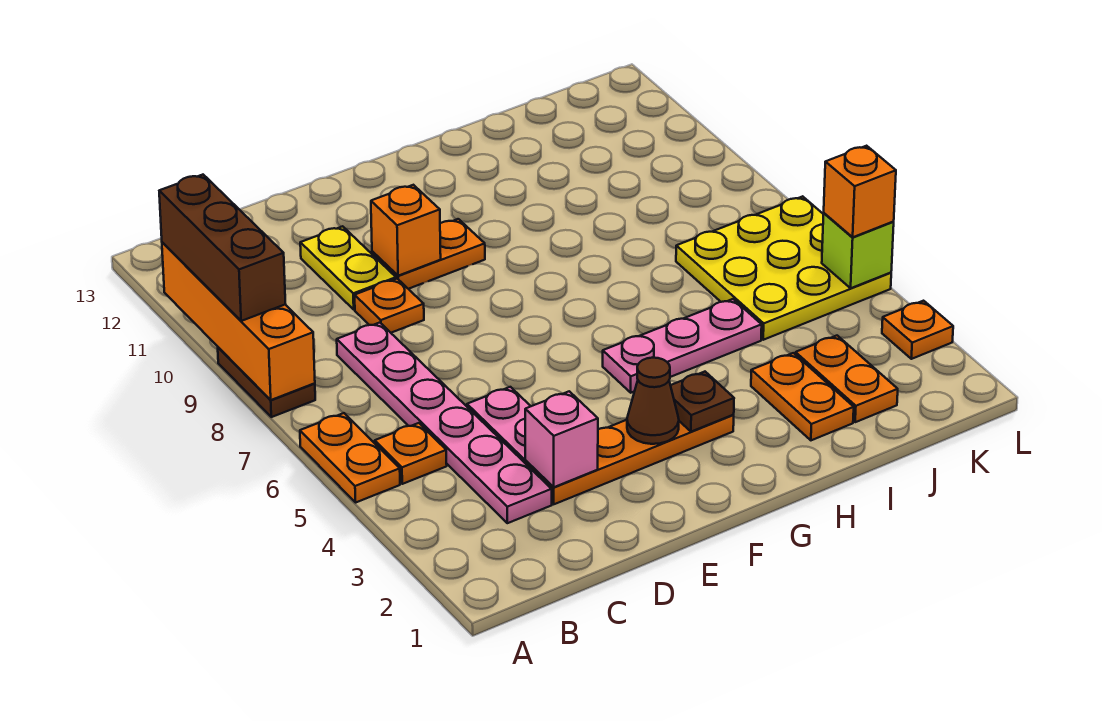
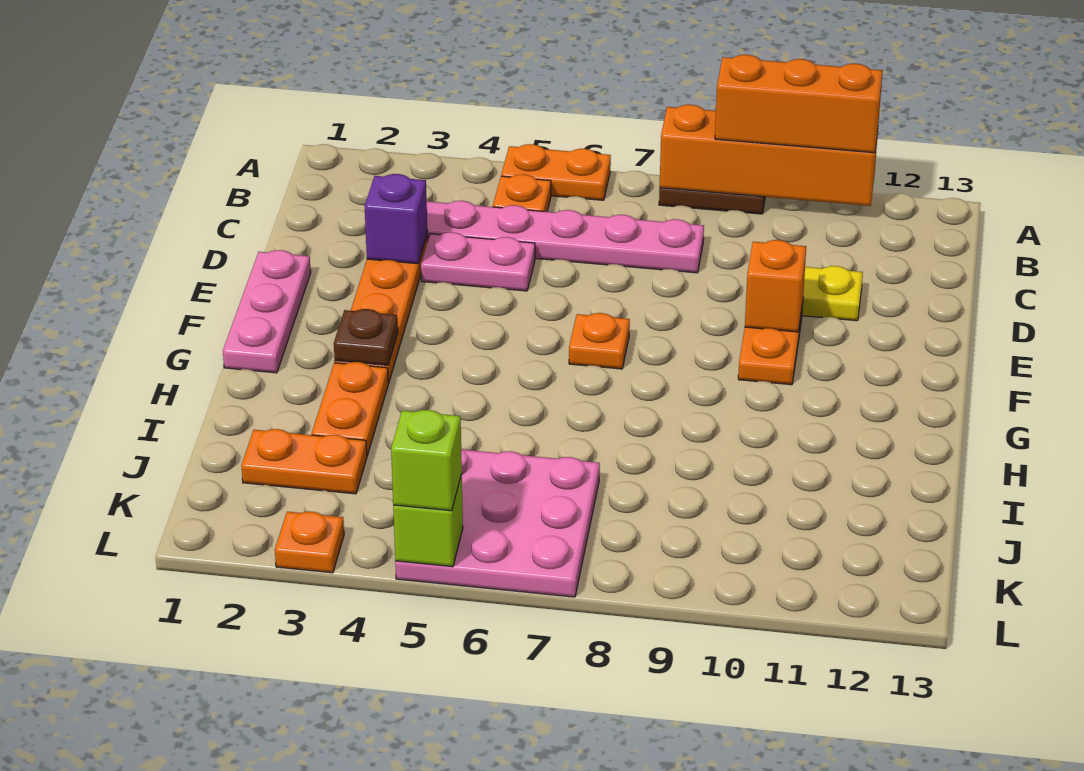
brown brick A9:A11 level 3 -> orange brick A9:A11 level 3
pink brick D3 level 2 -> purple brick D3 level 2
orange plate D9 level 1 -> orange plate F7 level 1
brown cone F3 level 2 -> none
pink plate G5:I5 level 1 -> pink plate E1:G1 level 1
orange plate I2:I3 level 1 -> orange plate H3:I3 level 1
yellow plate J5:L7 level 1 -> pink plate J5:L7 level 1
orange brick L5 level 3 -> lime brick L5 level 3

